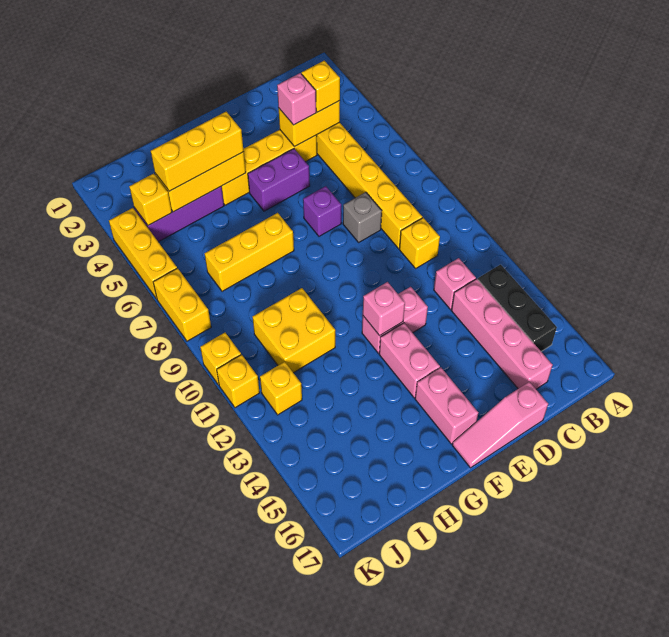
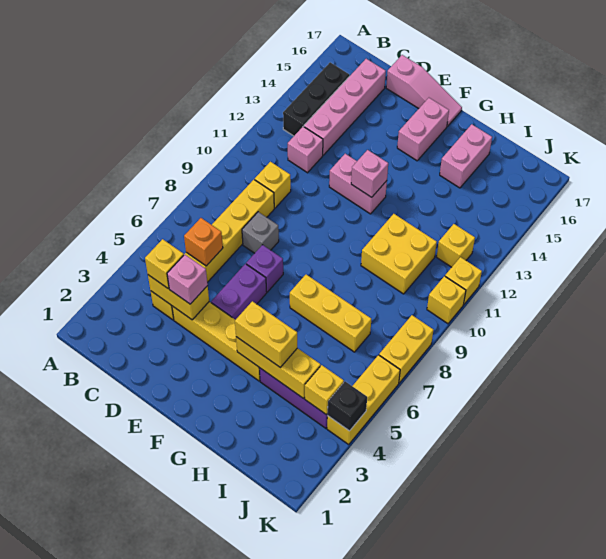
none -> orange brick C6 level 2
purple brick E5:F5 level 1 -> purple brick E5:E6 level 1
pink brick F13:F14 level 1 -> pink brick H15:H16 level 1
yellow brick G4:I4 level 3 -> yellow brick G4:H4 level 3
none -> black brick K4 level 2

